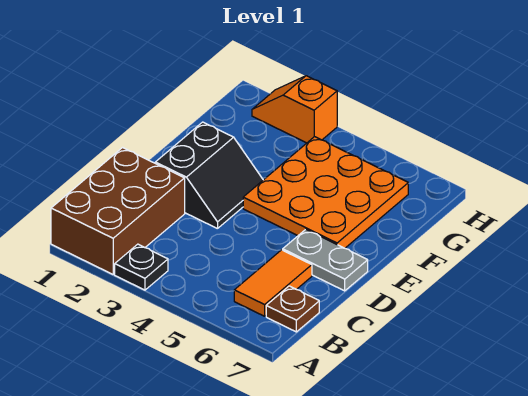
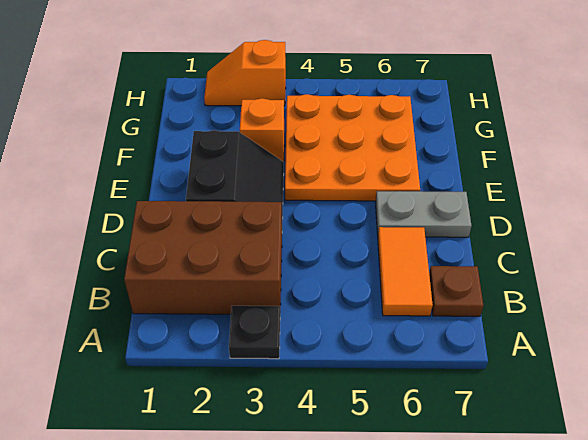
brown brick A1:C2 level 1 -> brown brick B1:C3 level 1
none -> orange brick F3 level 1

